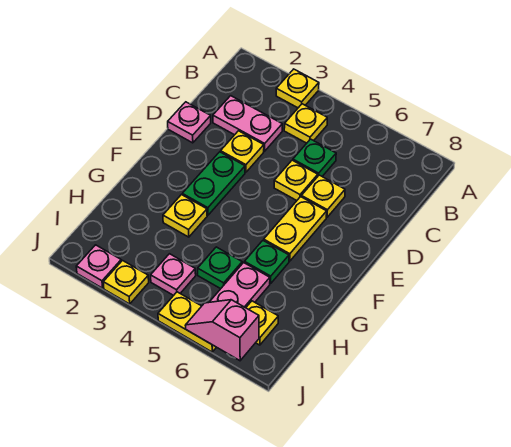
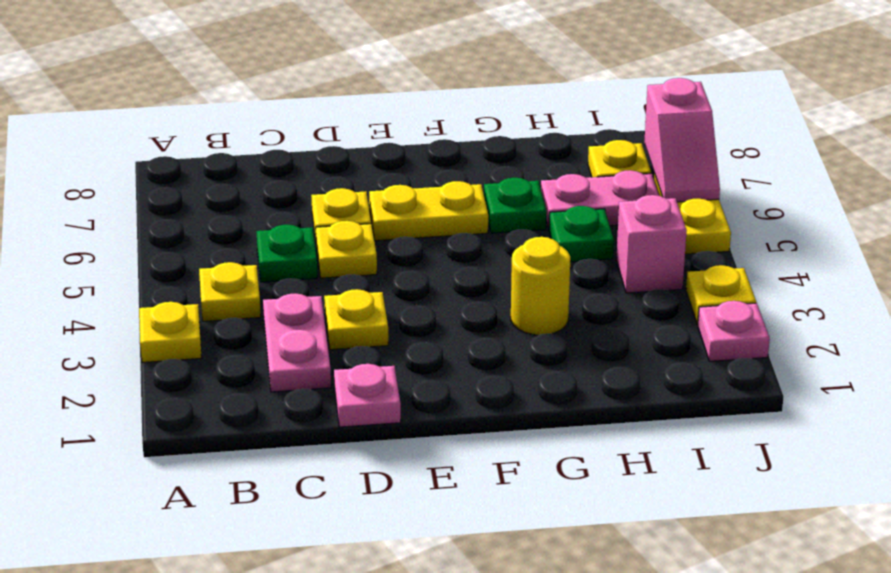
green plate E3:F3 level 1 -> none
yellow plate G3 level 1 -> yellow round brick G3 level 1
pink plate I4 level 1 -> pink brick I4 level 1

